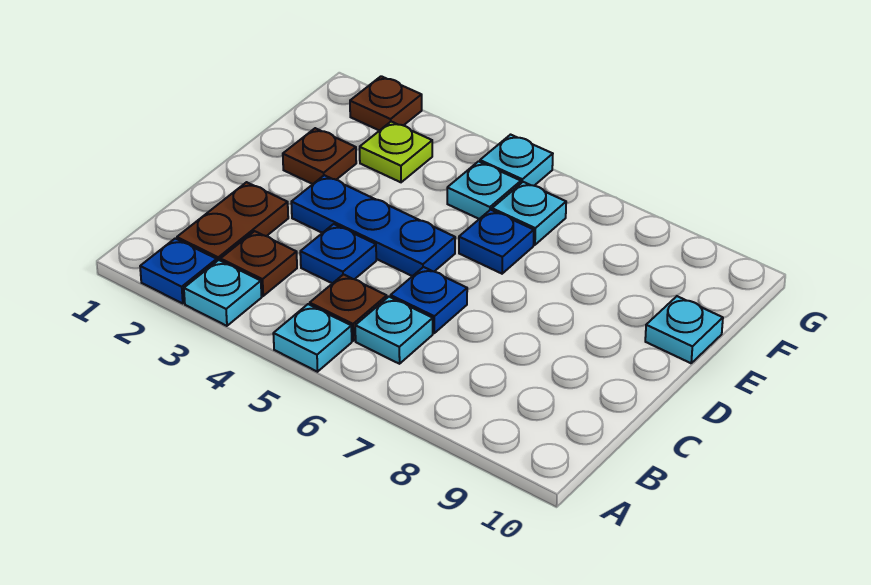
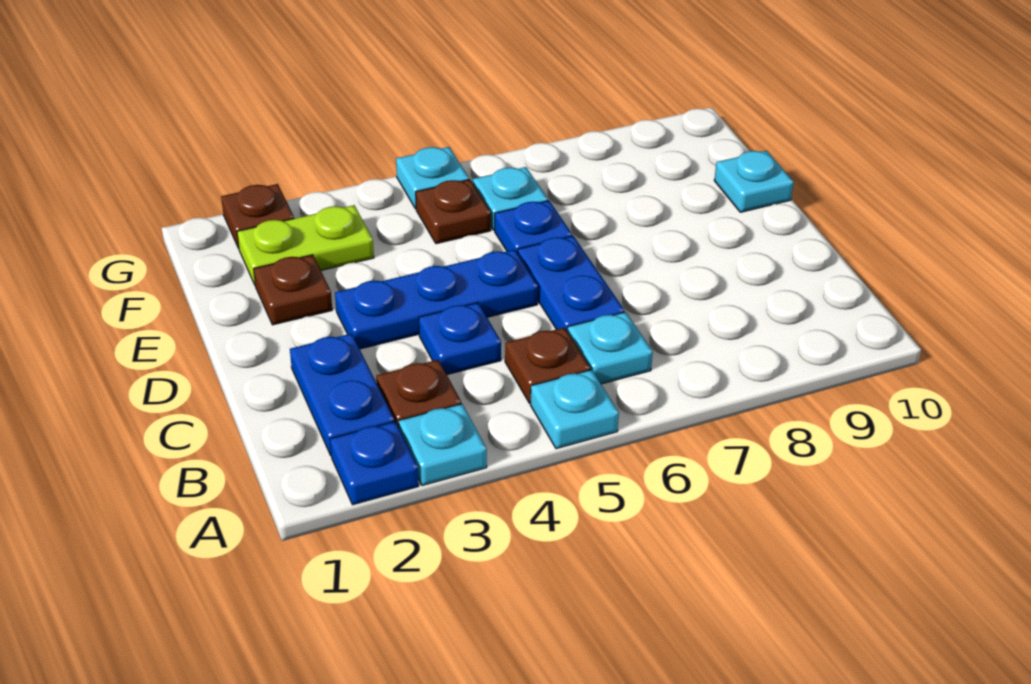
brown plate B2:C2 level 1 -> blue plate B2:C2 level 1
blue plate C6 level 1 -> blue plate C6:D6 level 1
lime plate F3 level 1 -> lime plate F2:F3 level 1
cyan plate F5 level 1 -> brown plate F5 level 1

